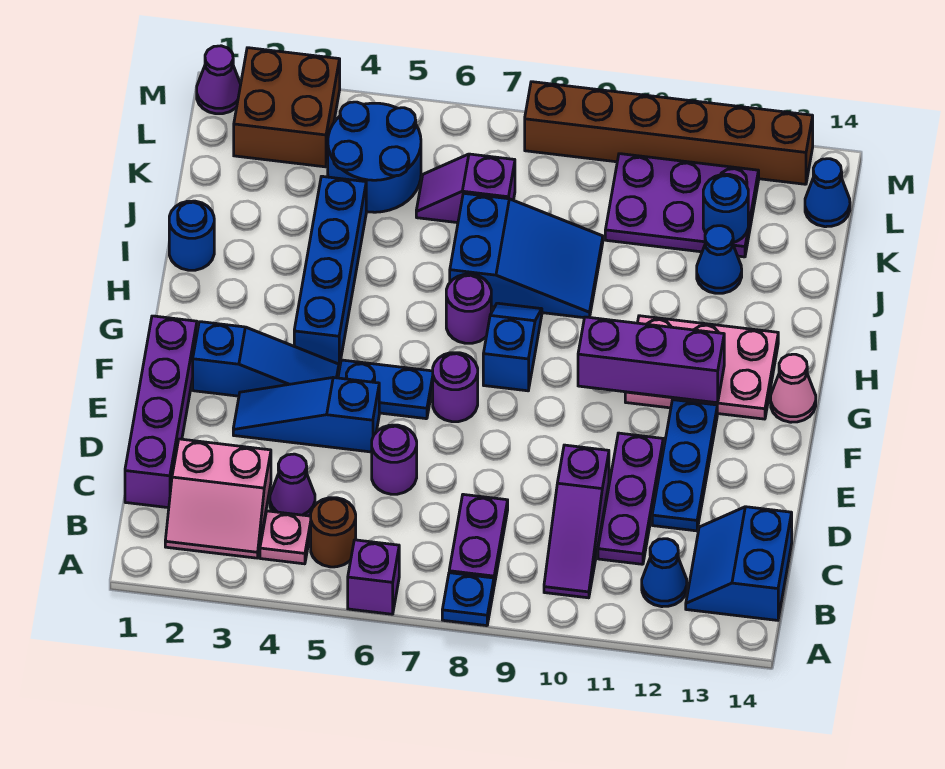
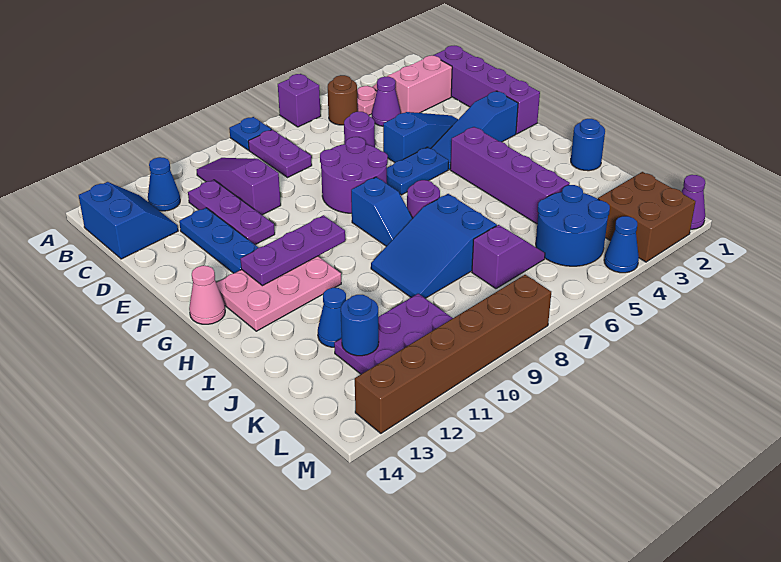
purple round brick F7 level 1 -> purple round brick E7:F8 level 1
blue brick G4:J4 level 1 -> purple brick G4:J4 level 1
purple brick G10:G12 level 2 -> purple plate G10:G12 level 2
blue cone L14 level 1 -> blue cone M4 level 1

